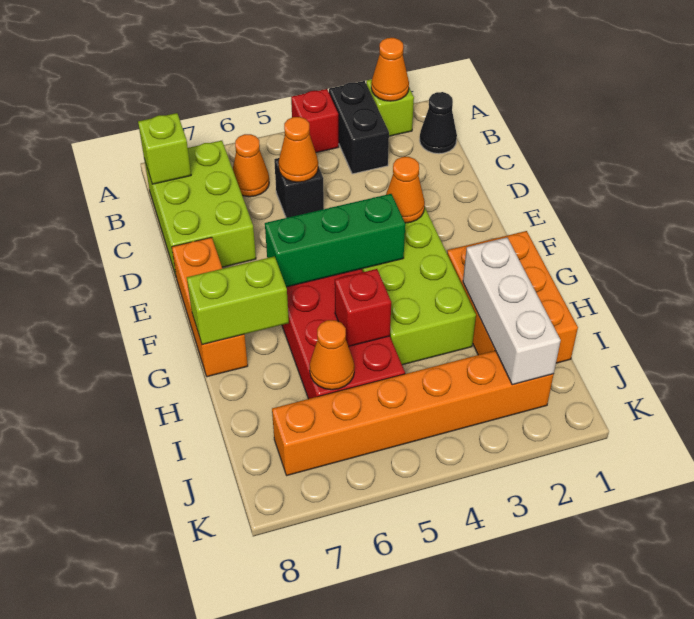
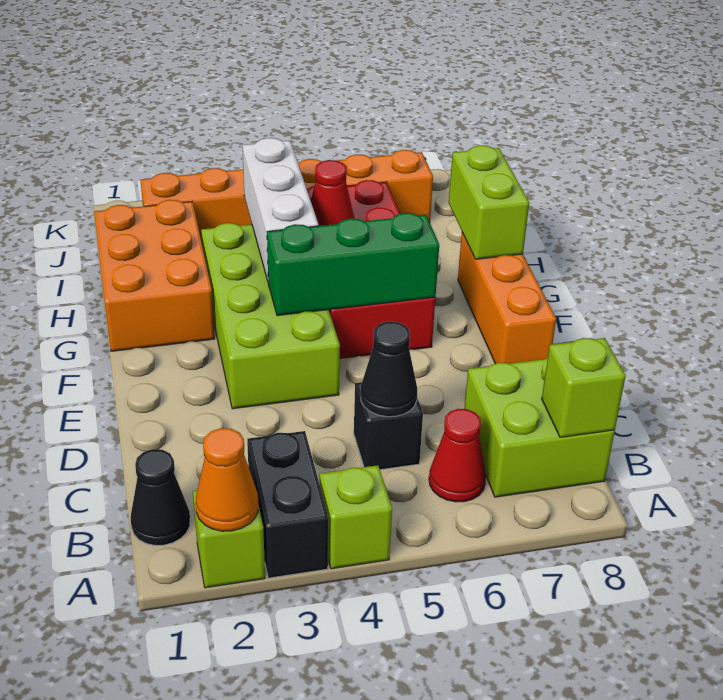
red brick A4 level 1 -> lime brick A4 level 1
orange cone B6 level 1 -> red cone B6 level 1
lime brick B7:D8 level 1 -> lime brick B7:C8 level 1
orange cone C5 level 2 -> black cone C5 level 2
orange cone E3 level 2 -> none
lime brick G7:G8 level 2 -> lime brick G8:H8 level 2
white brick H2:J2 level 2 -> white brick G4:I4 level 2
red brick H5 level 2 -> red cone H5 level 2
orange cone I6 level 2 -> none

